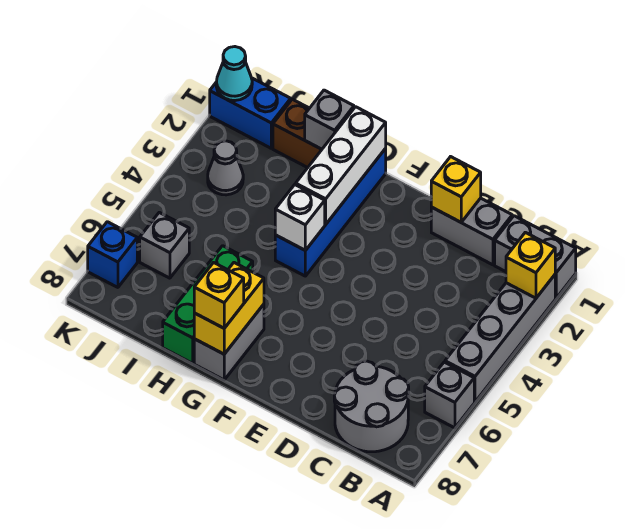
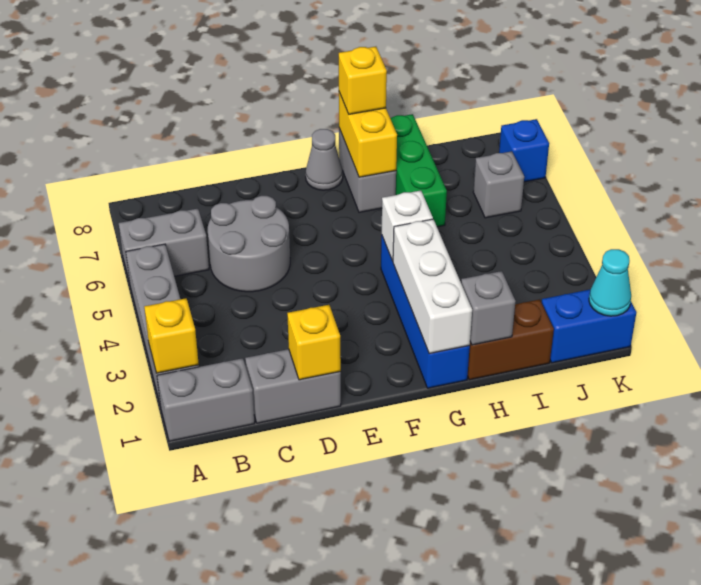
grey brick A6 level 1 -> grey brick A6:B6 level 1
grey round brick B7:C8 level 1 -> grey round brick C5:D6 level 1
grey cone J3 level 1 -> grey cone F8 level 1

